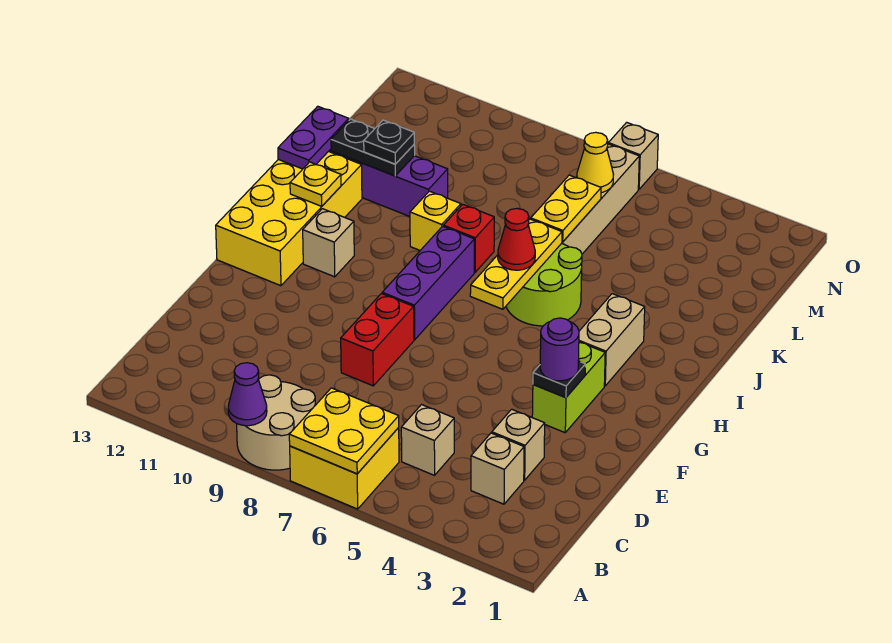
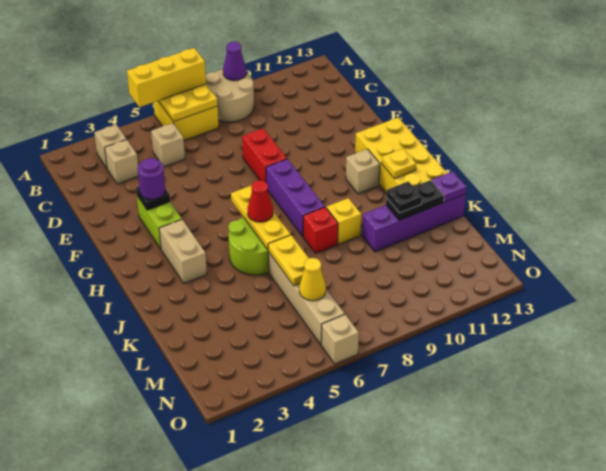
none -> yellow brick A5:A7 level 3
tan brick D3 level 1 -> tan brick B3 level 1
purple plate J13:K13 level 2 -> purple plate K13 level 2

